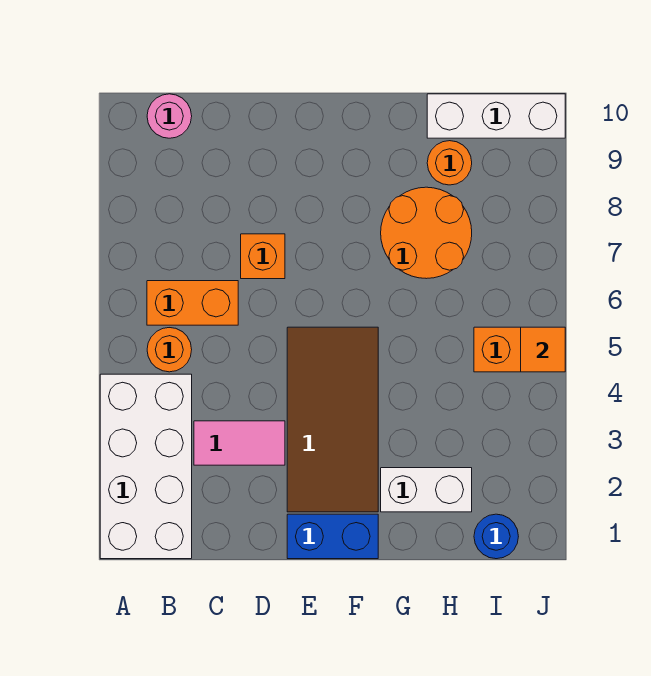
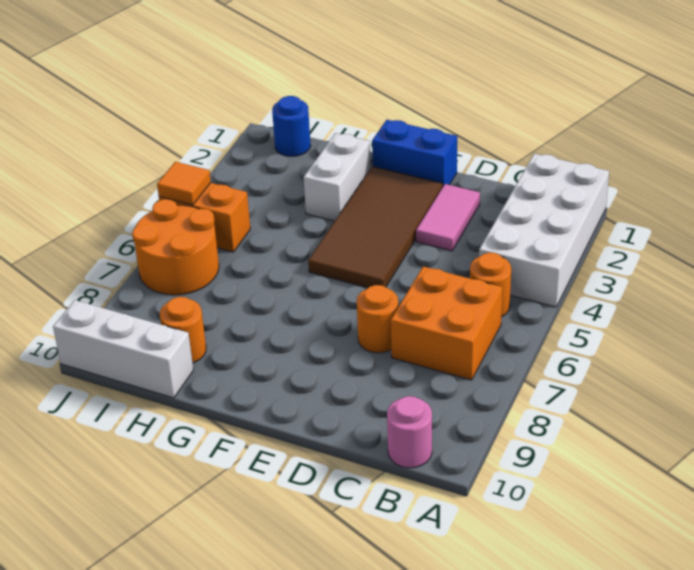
orange brick B6:C6 level 1 -> orange brick B6:C7 level 1
pink tile C3:D3 level 1 -> pink tile D2:D3 level 1
orange brick D7 level 1 -> orange round brick D7 level 1
white brick G2:H2 level 1 -> white brick G2:G3 level 1
orange round brick G7:H8 level 1 -> orange round brick I6:J7 level 1

